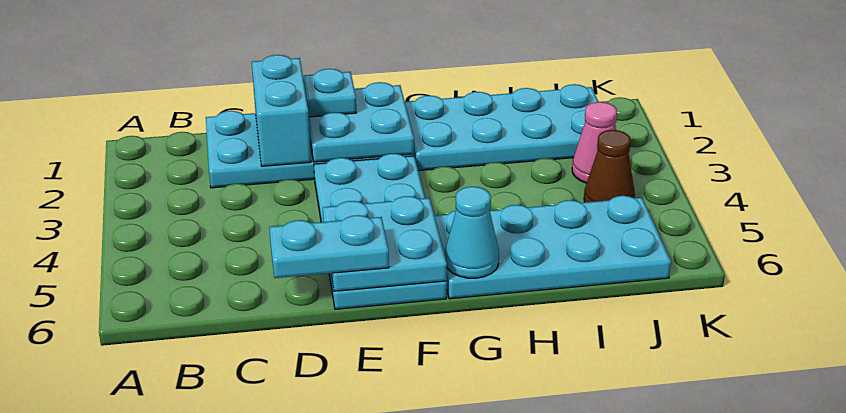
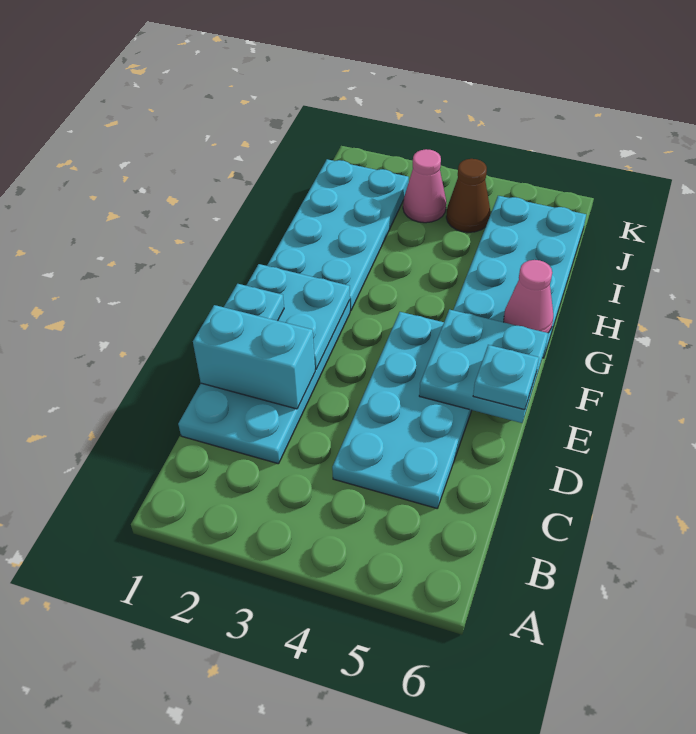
cyan plate D6:E6 level 3 -> cyan plate E6 level 3
cyan plate E3:F6 level 1 -> cyan plate C4:F5 level 1
cyan cone G6 level 2 -> pink cone G6 level 2

